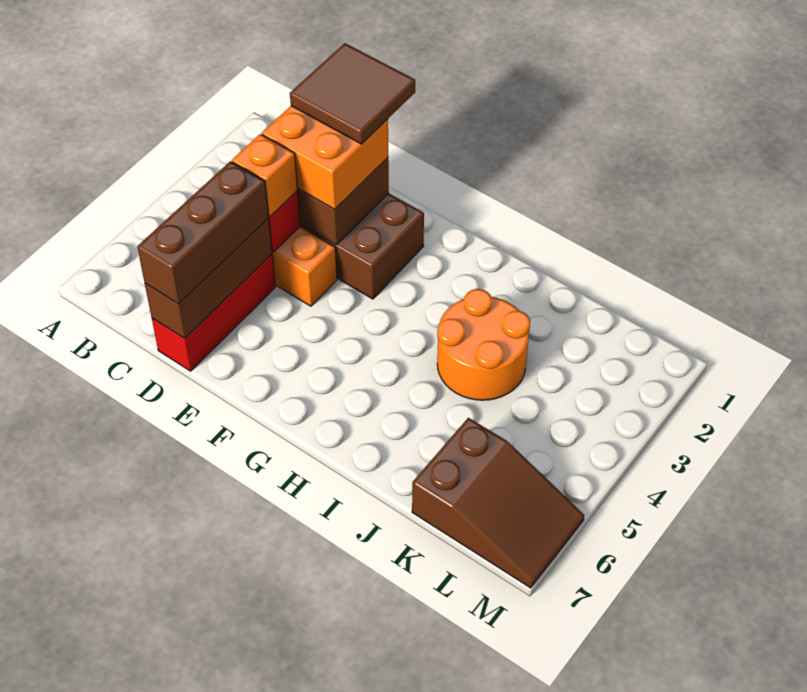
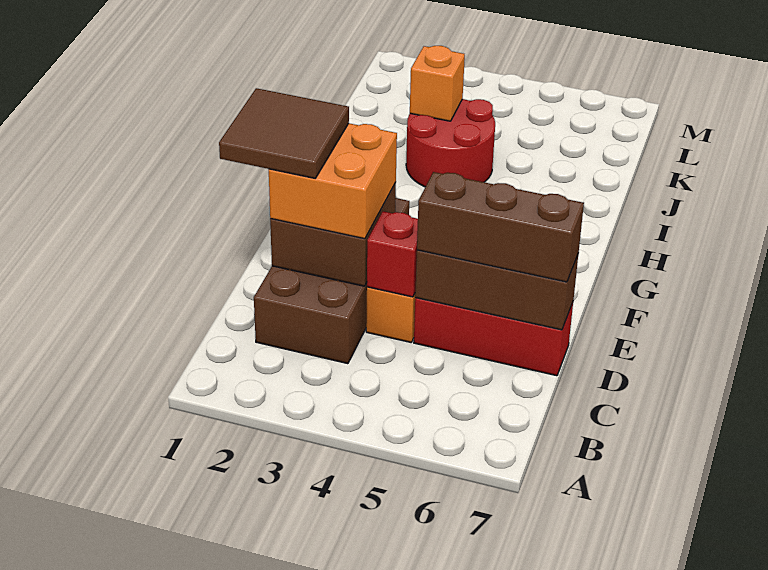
orange brick D4 level 3 -> orange brick J3 level 2
orange round brick I3:J4 level 1 -> red round brick I3:J4 level 1
brown slope K6:M7 level 1 top K -> none

